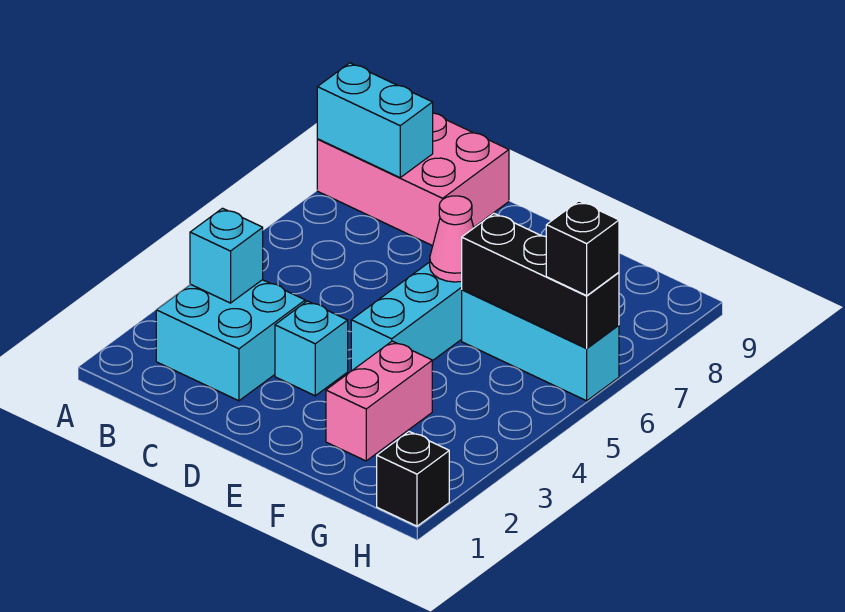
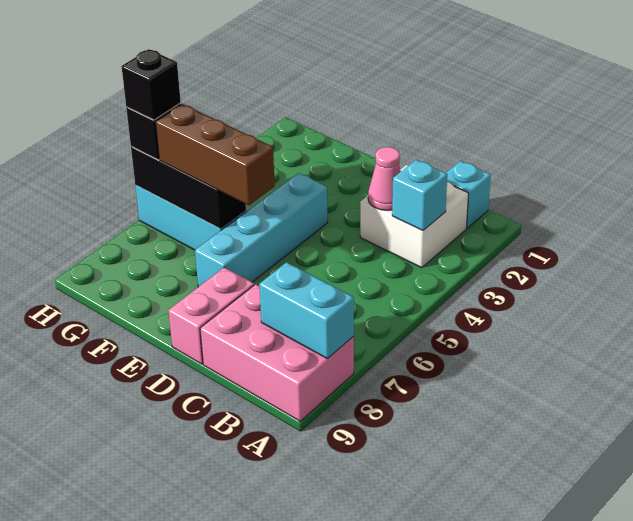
cyan brick B2:C3 level 1 -> white brick B2:C3 level 1
cyan brick D3 level 1 -> cyan brick B1 level 1
pink cone E6 level 2 -> pink cone C3 level 2
none -> brown brick E6:G6 level 3
pink brick F2:F3 level 1 -> pink brick D8:D9 level 1
black brick H1 level 1 -> black brick H6 level 4

